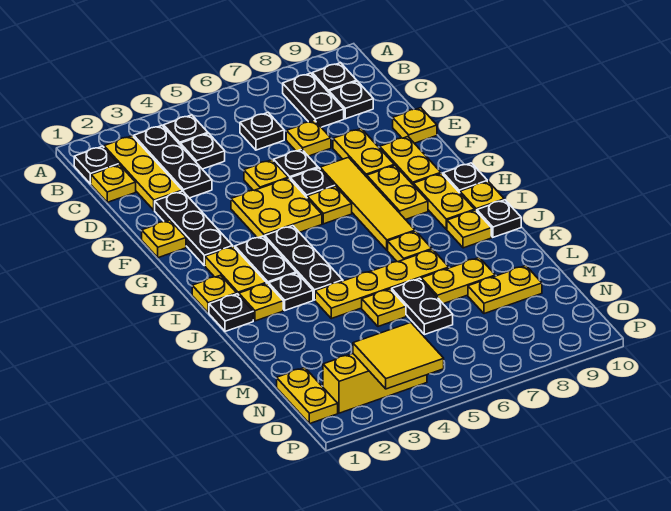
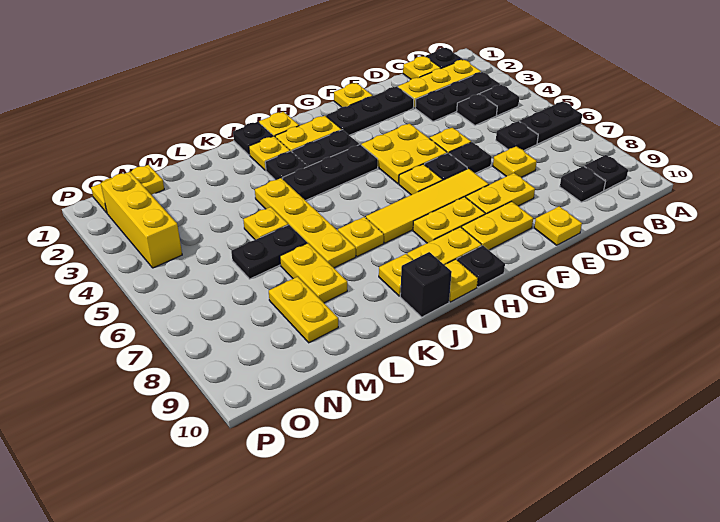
black plate B8:C8 level 1 -> black plate A6:B6 level 1
black plate J10 level 1 -> black brick J10 level 1
yellow tile O3:P4 level 2 -> none

